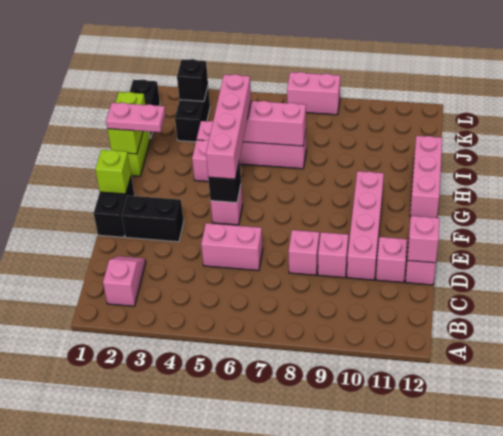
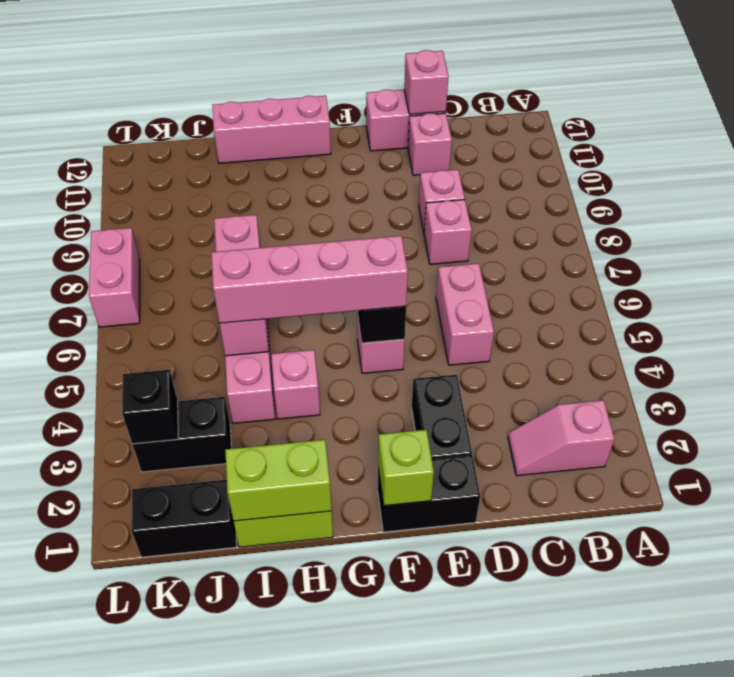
pink brick D10:G10 level 1 -> none
pink plate H1:H2 level 3 -> none

